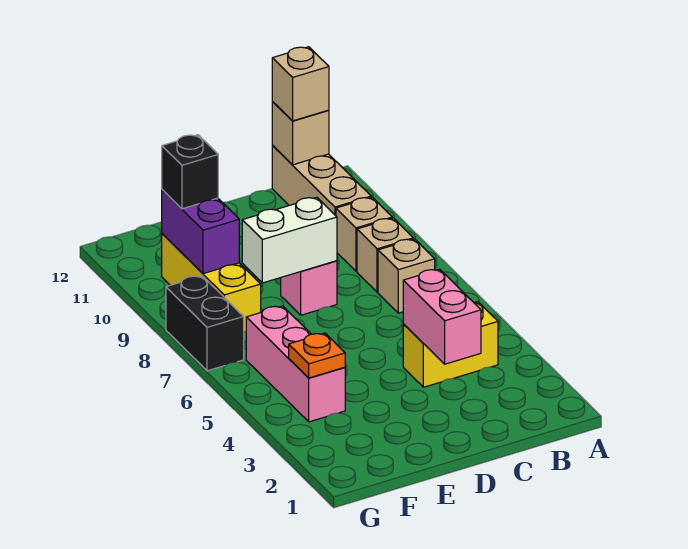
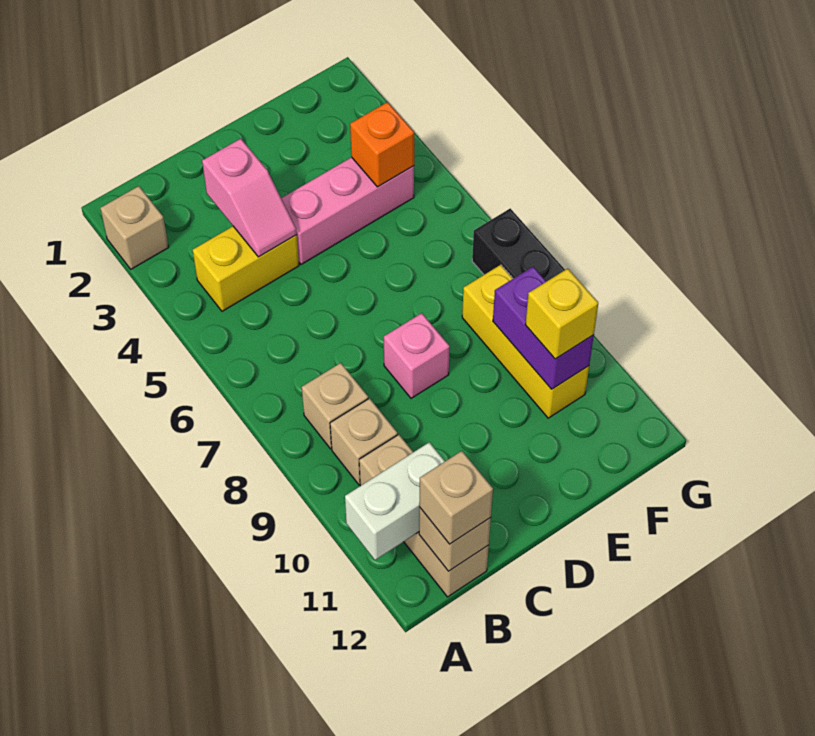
tan brick B7 level 1 -> tan brick A2 level 1
pink brick C3:C4 level 2 -> pink slope C3:C4 level 2 top 3
white brick D8:E8 level 2 -> white brick A11:B11 level 2
pink brick F4:F6 level 1 -> pink brick D4:F4 level 1
orange plate F4 level 2 -> orange brick F4 level 2
black brick F10 level 3 -> yellow brick F10 level 3

